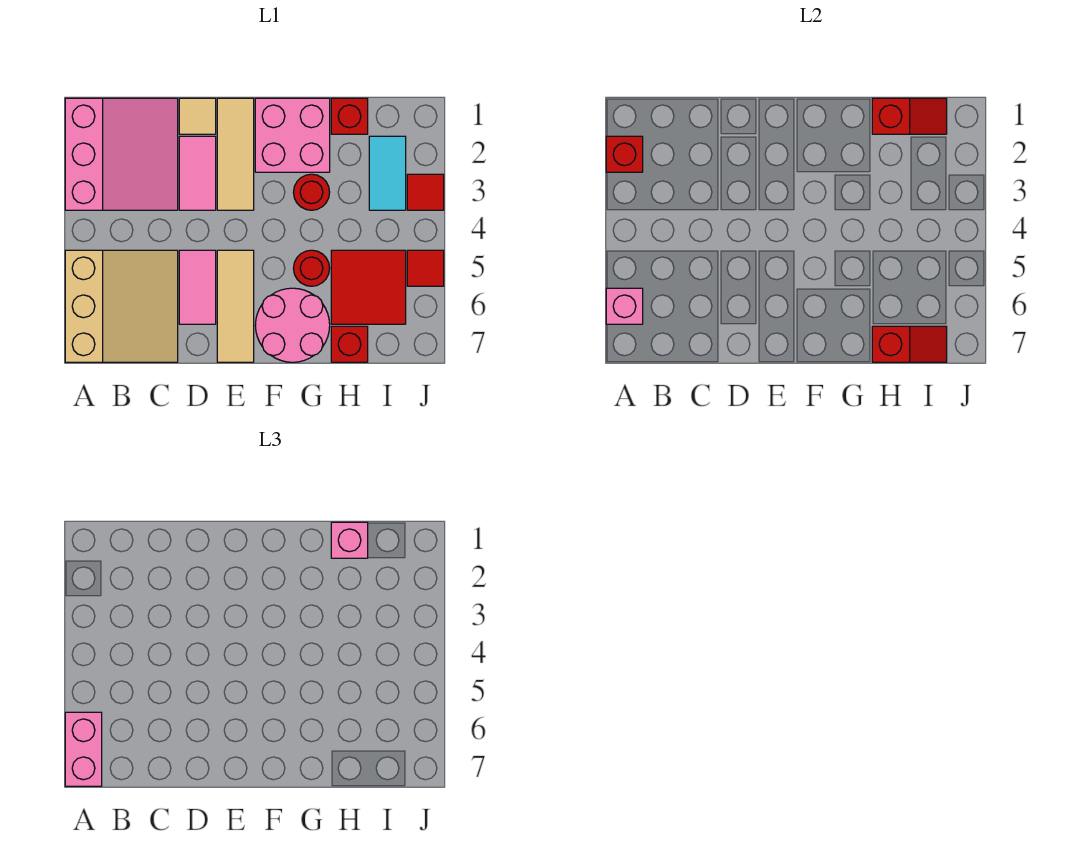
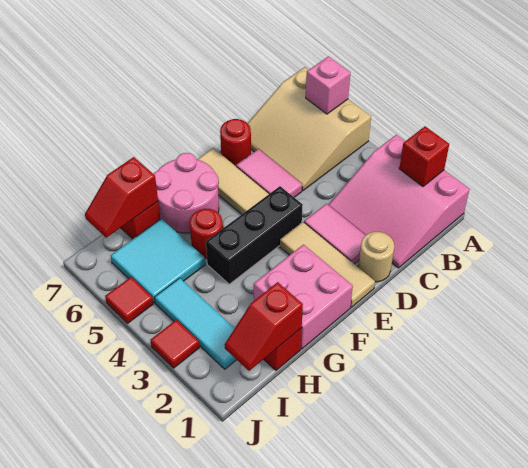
pink brick A6:A7 level 3 -> none
tan tile D1 level 1 -> tan round brick D1 level 1
none -> black brick E4:G4 level 1
red round brick G3 level 1 -> red round brick D7 level 1
pink brick H1 level 3 -> none
red tile H5:I6 level 1 -> cyan tile H5:I6 level 1
cyan tile I2:I3 level 1 -> cyan tile I2:I4 level 1

